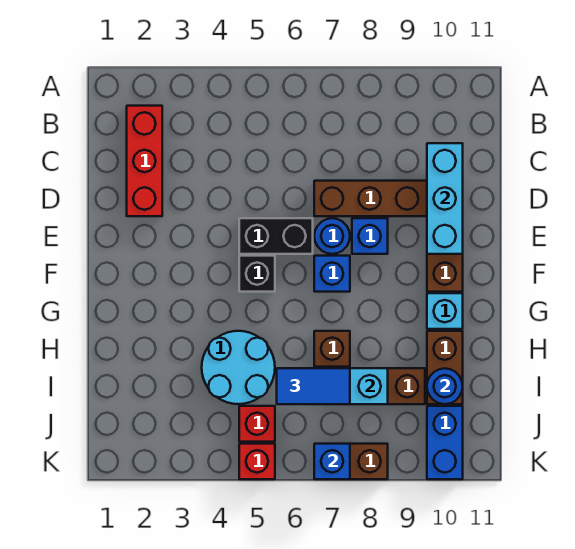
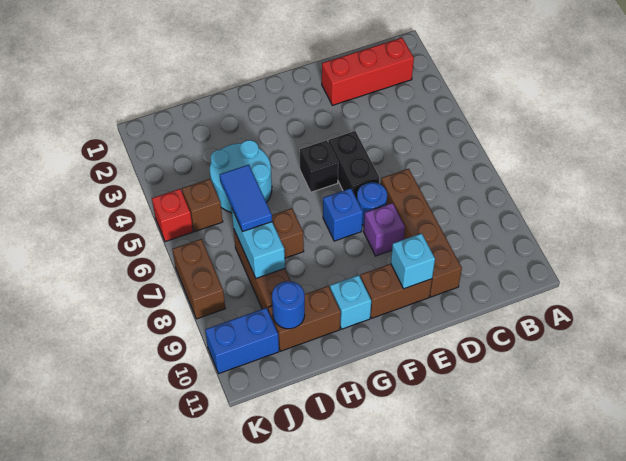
cyan brick C10:E10 level 2 -> cyan brick E10 level 2
blue brick E8 level 1 -> purple brick E8 level 1
red brick J5 level 1 -> brown brick J5 level 1
blue brick K7 level 2 -> none

